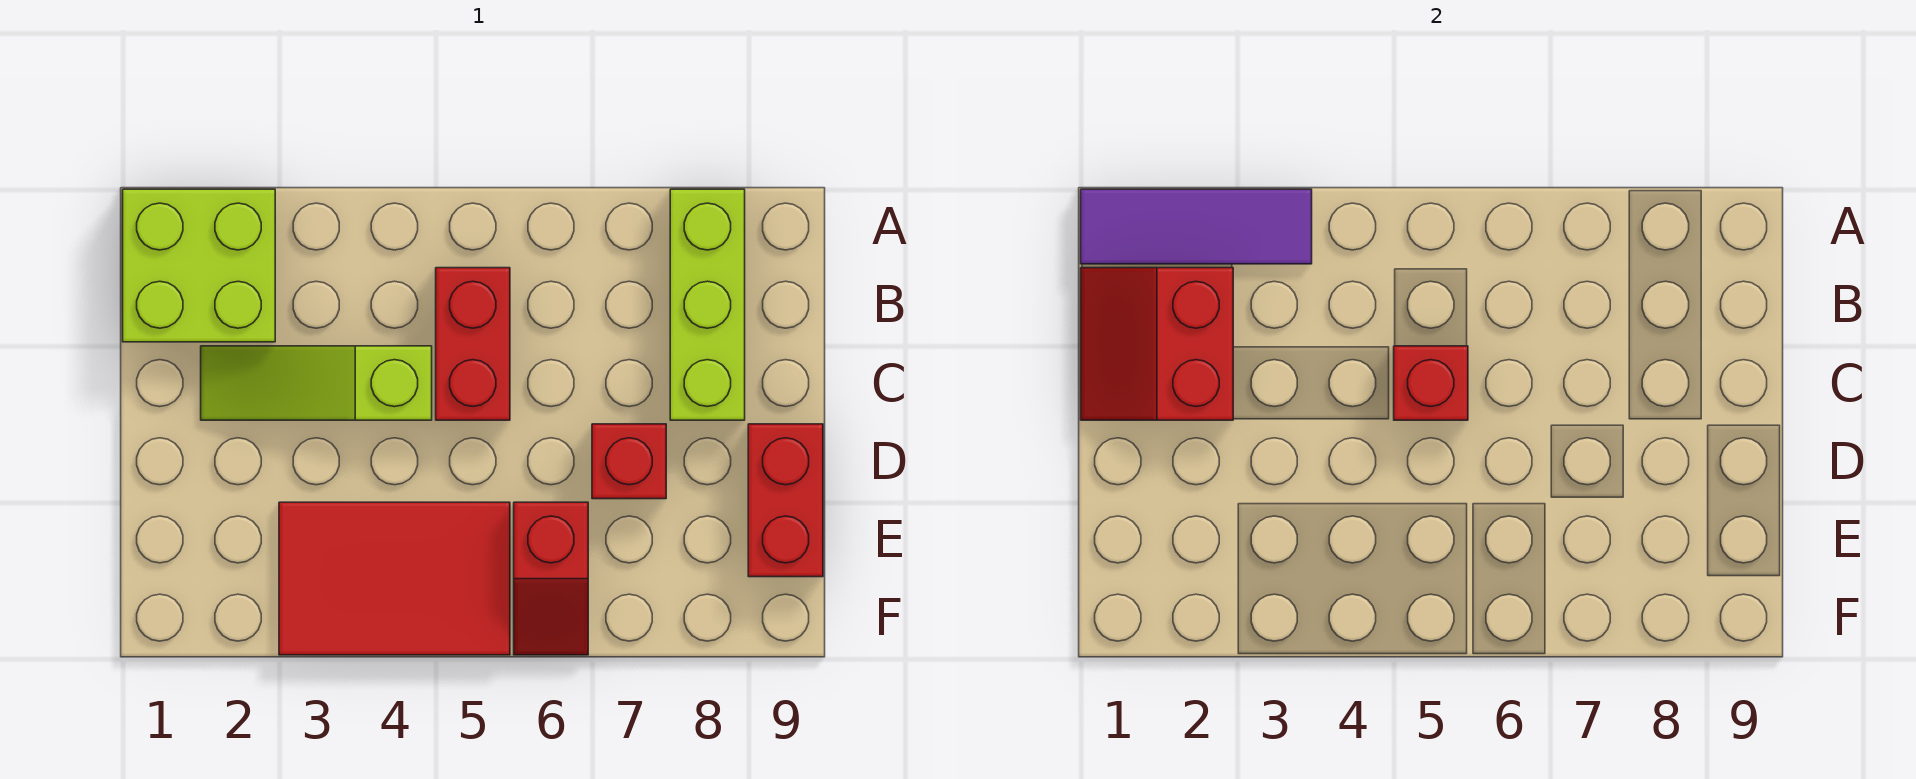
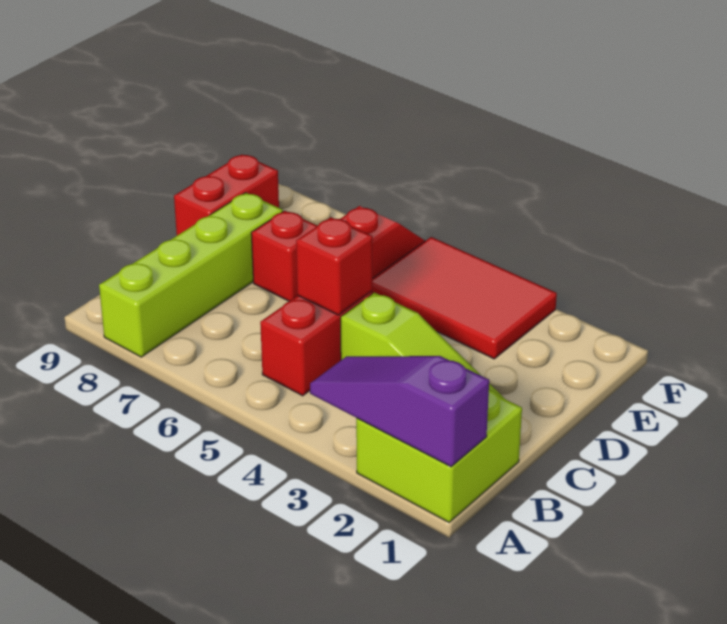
purple tile A1:A3 level 2 -> purple slope A1:A3 level 2 top 1
lime brick A8:C8 level 1 -> lime brick A8:D8 level 1
red slope B1:C2 level 2 top 2 -> none

